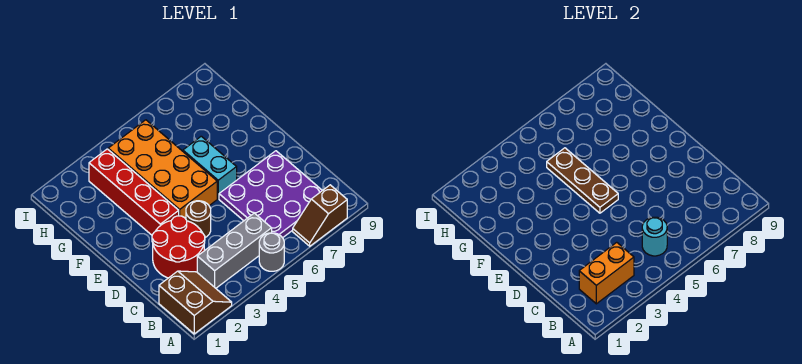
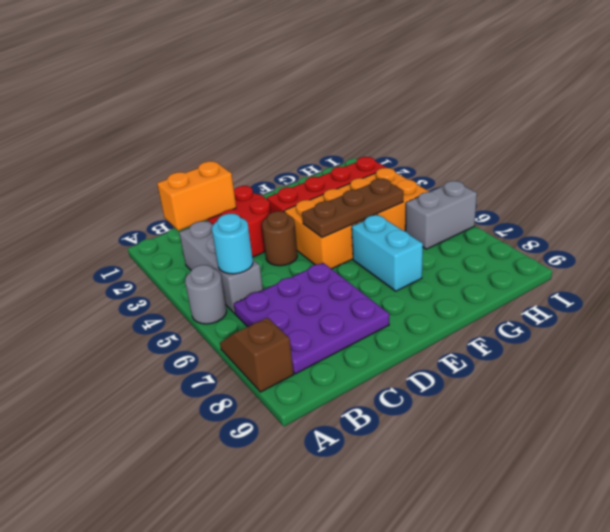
brown slope A1:B2 level 1 top 1 -> none
orange brick B2:B3 level 2 -> orange brick B2:C2 level 2
cyan brick E6:F6 level 1 -> cyan brick F6:F7 level 1
none -> grey brick H6:I6 level 1

